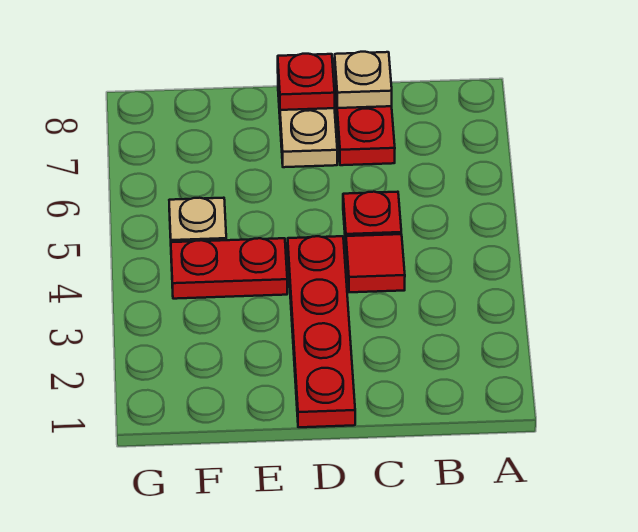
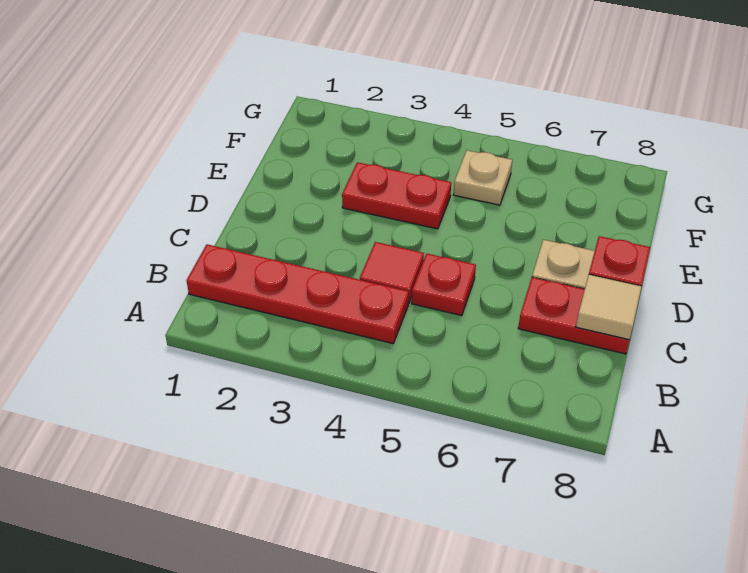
tan plate C8 level 2 -> tan tile C8 level 2
red plate D1:D4 level 1 -> red plate B1:B4 level 1
red plate E4:F4 level 1 -> red plate E3:E4 level 1

